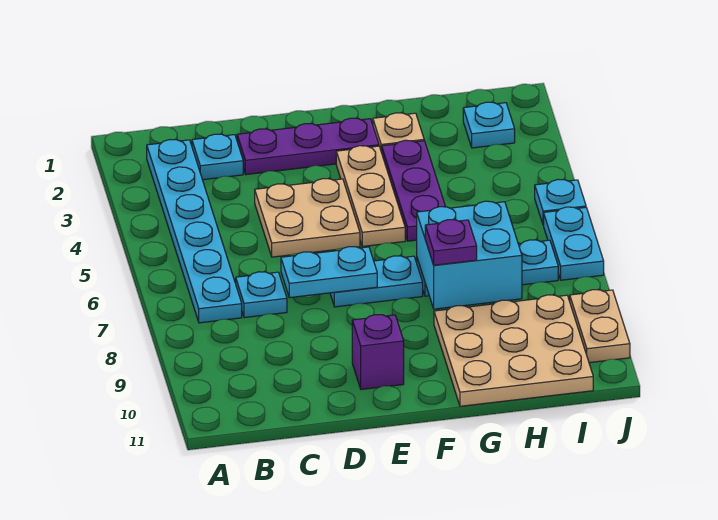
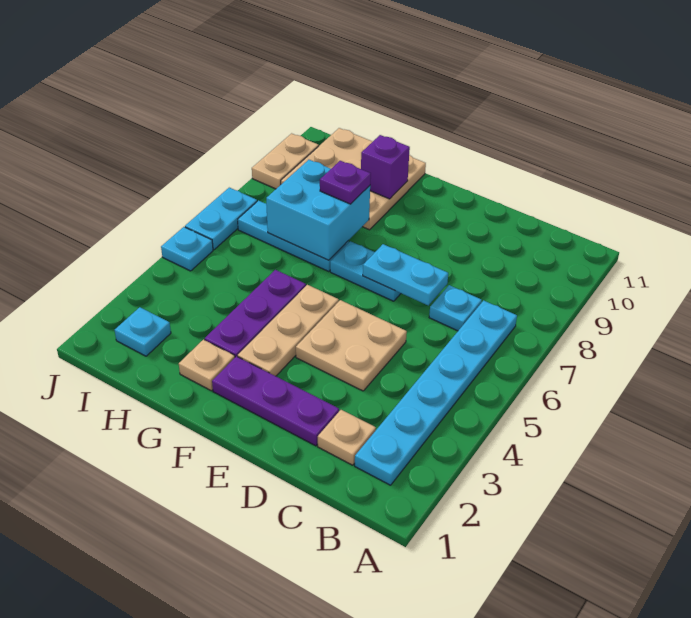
cyan plate C2 level 1 -> tan plate C2 level 1
purple brick E10 level 1 -> purple brick G10 level 2

